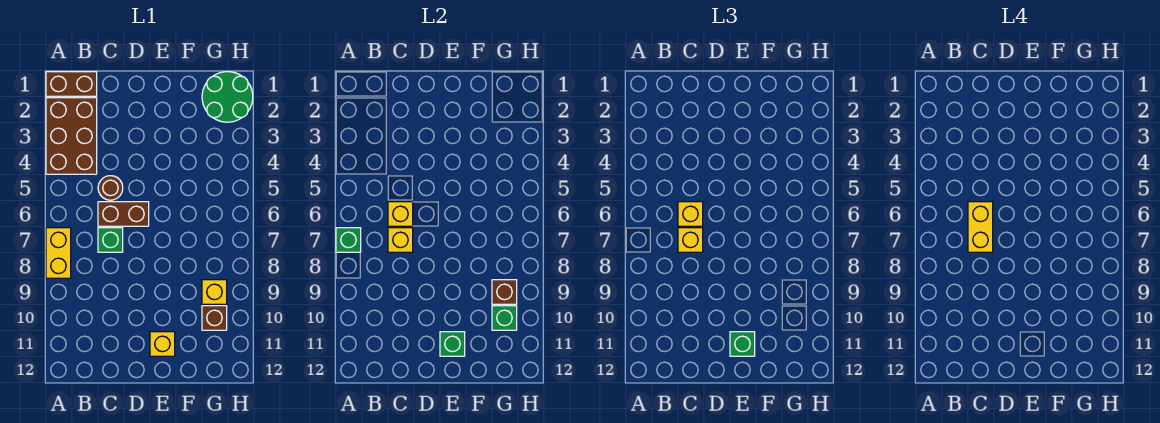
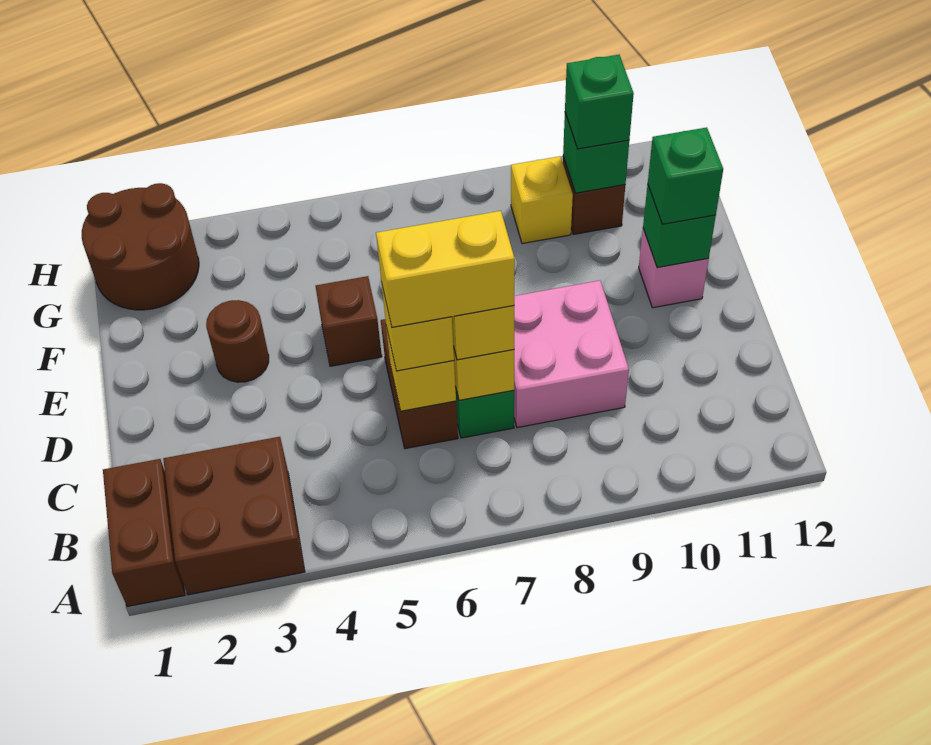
brown brick A2:B4 level 1 -> brown brick A2:B3 level 1
yellow brick A7:A8 level 1 -> none
green brick A7 level 2 -> green brick G10 level 3
brown round brick C5 level 1 -> brown round brick E3 level 1
none -> pink brick C8:D9 level 1
yellow brick E11 level 1 -> pink brick E11 level 1
green round brick G1:H2 level 1 -> brown round brick G1:H2 level 1
brown brick G9 level 2 -> brown brick E5 level 1

